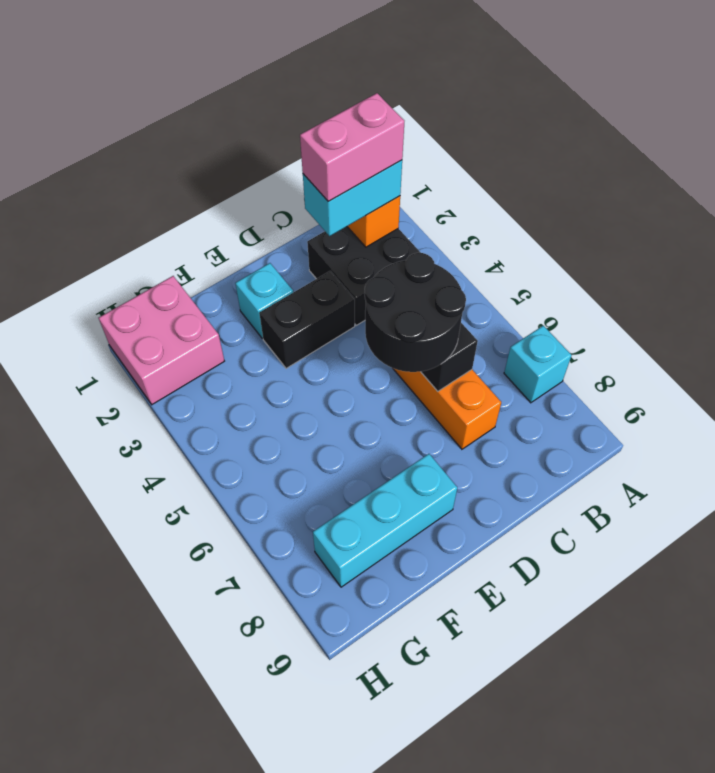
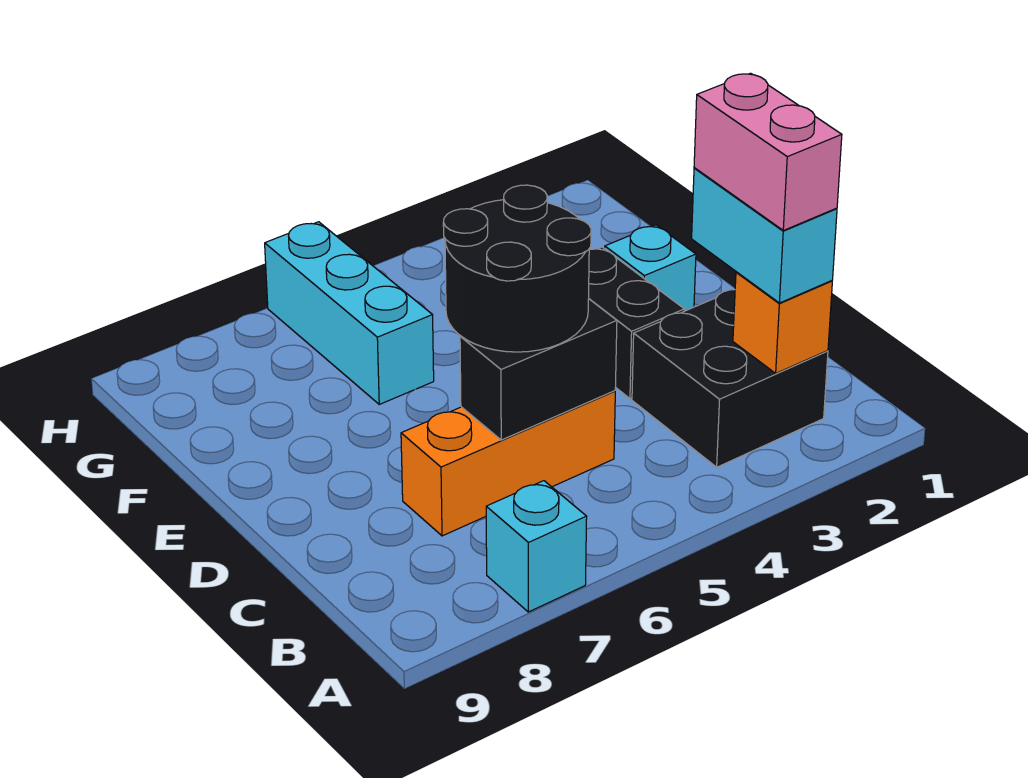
cyan brick E8:G8 level 1 -> cyan brick F6:H6 level 1
pink brick G1:H2 level 1 -> none

